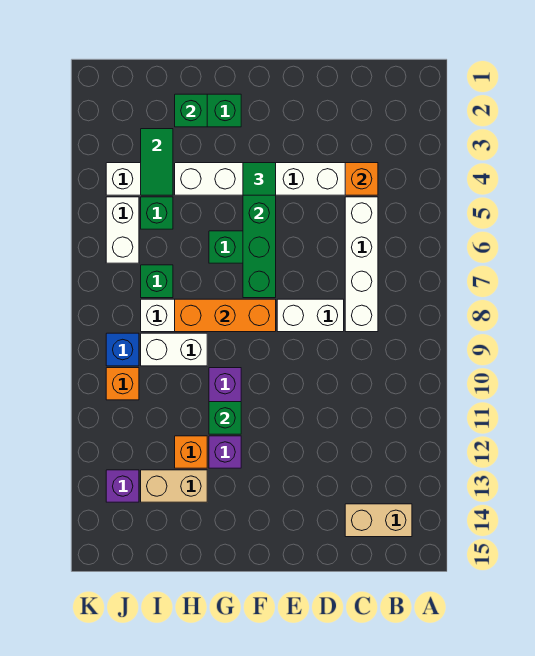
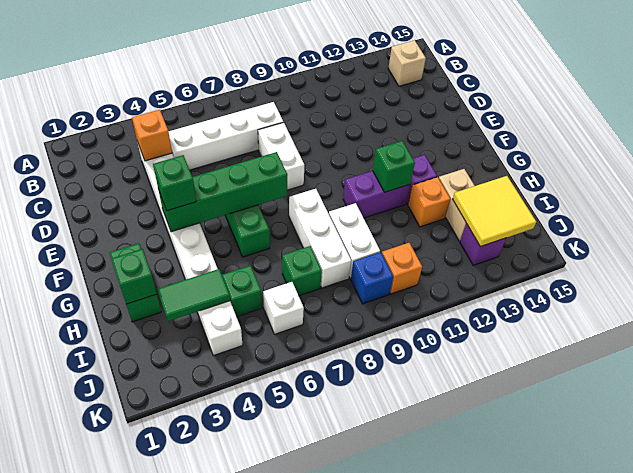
tan brick B14:C14 level 1 -> tan brick B14 level 1
green tile F4 level 3 -> green brick F4 level 3
orange brick F8:H8 level 2 -> none
none -> yellow tile I13:J14 level 2
white brick J5:J6 level 1 -> white brick J6 level 1

